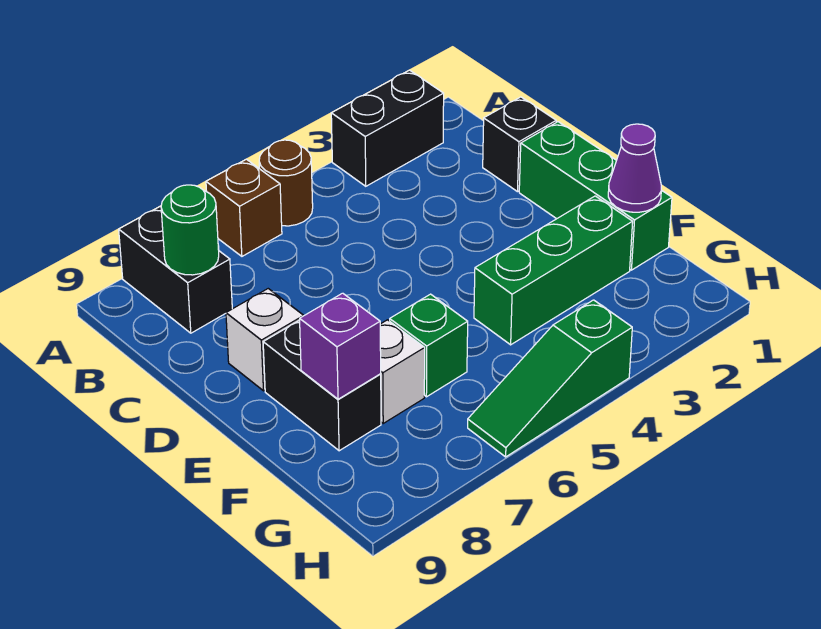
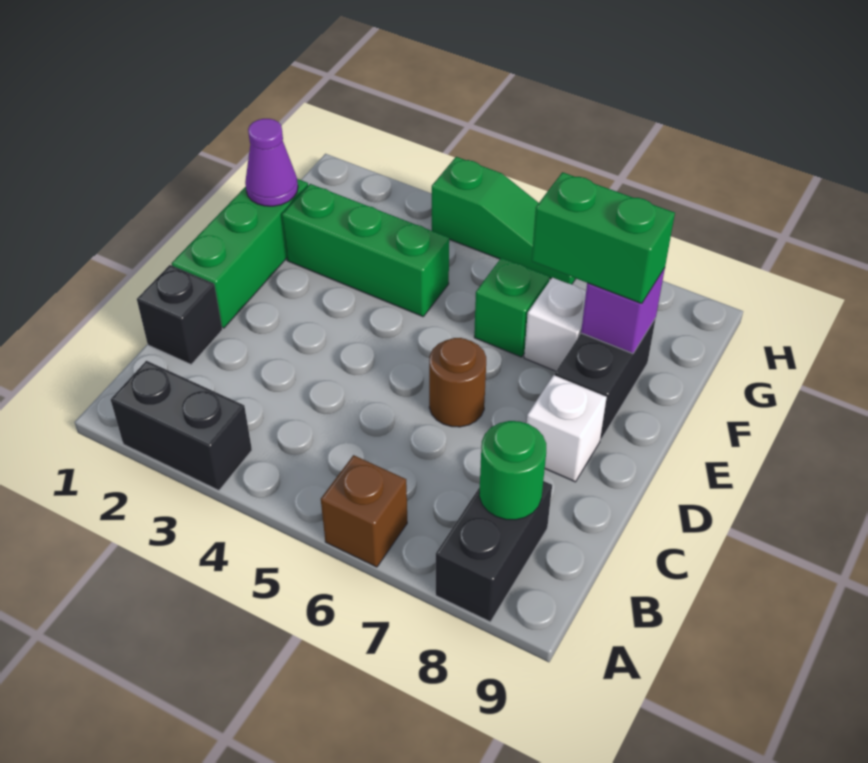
brown round brick A5 level 1 -> brown round brick D6 level 1
none -> green brick F7:F8 level 3

